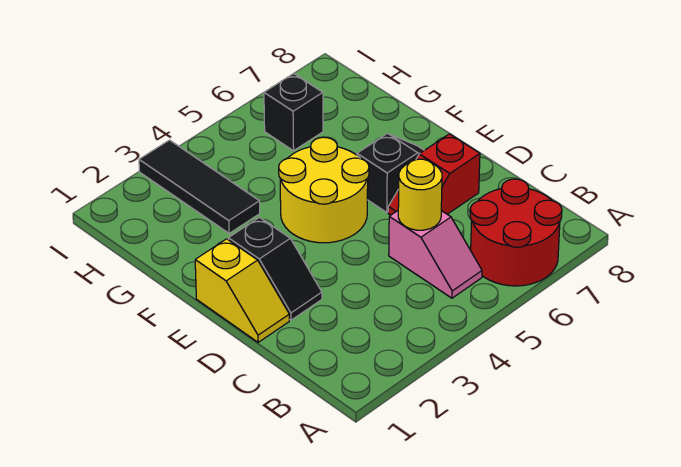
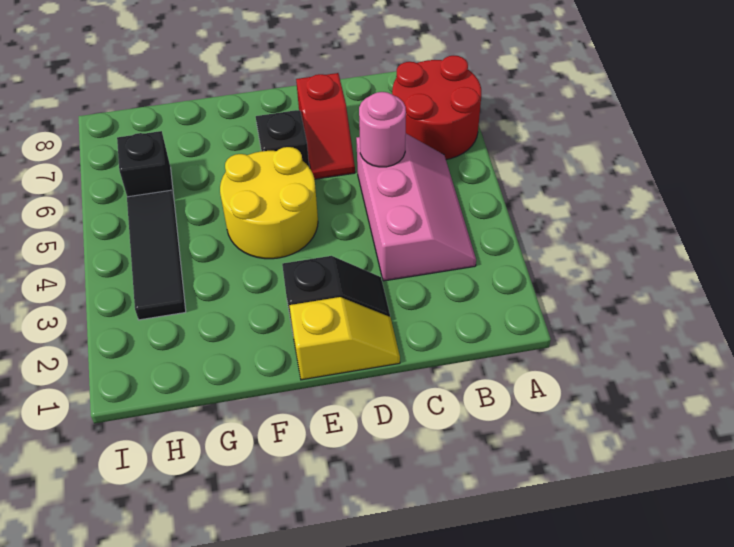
pink slope B5:C5 level 1 top C -> pink slope B3:C5 level 1 top C
yellow round brick C5 level 2 -> pink round brick C5 level 2
black tile G3:I3 level 1 -> black tile H3:H5 level 1

